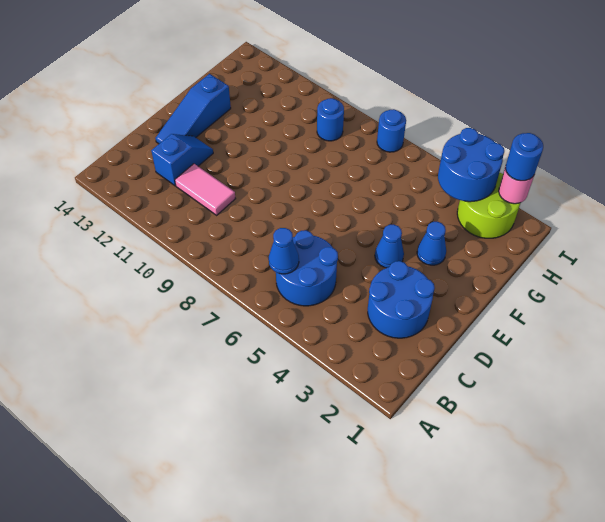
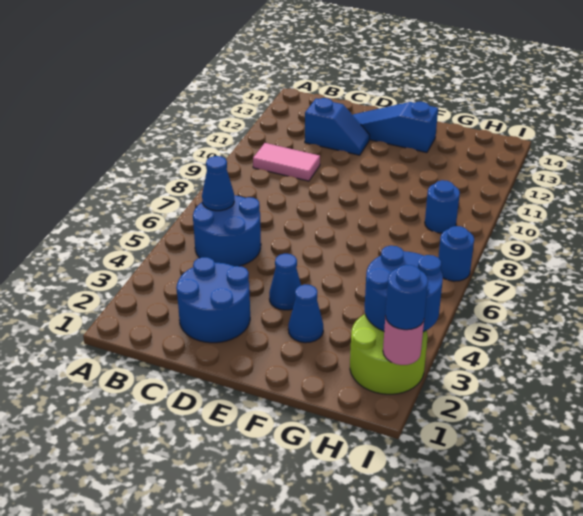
pink tile C10:C11 level 1 -> pink tile B10:C10 level 1

